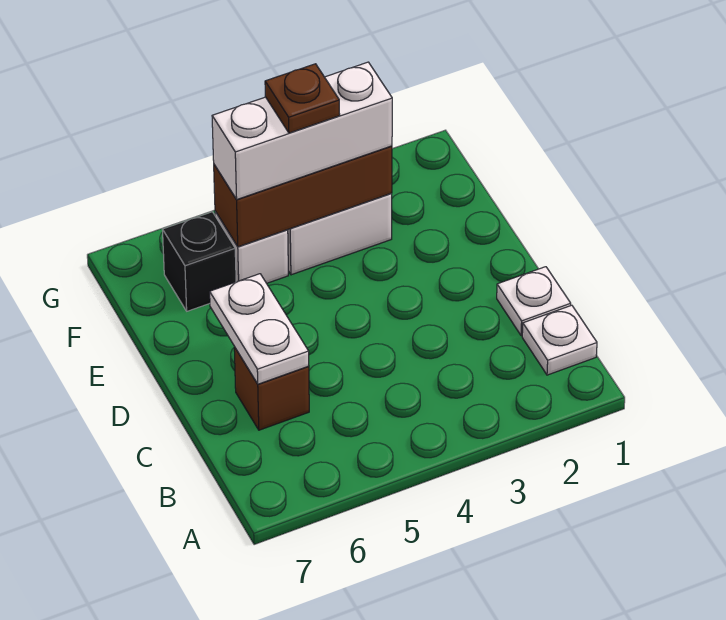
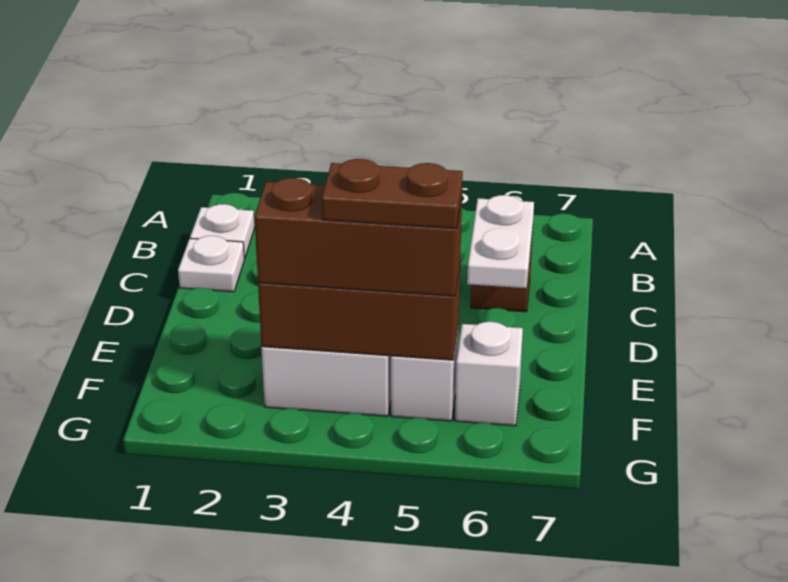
white brick F3:F5 level 3 -> brown brick F3:F5 level 3
brown plate F4 level 4 -> brown plate F4:F5 level 4
black brick F6 level 1 -> white brick F6 level 1

